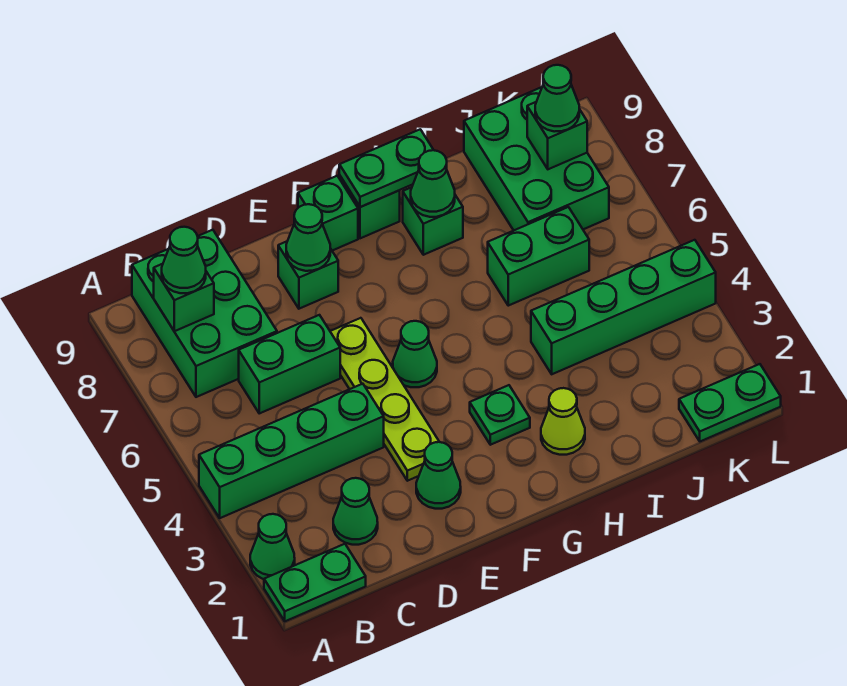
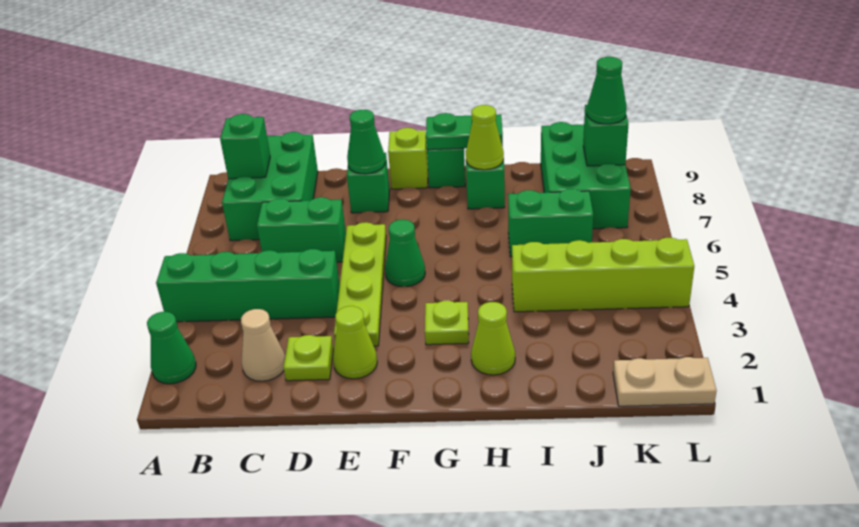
green plate A1:B1 level 1 -> none
green cone B8 level 3 -> none
green cone C2 level 1 -> tan cone C2 level 1
none -> lime plate D2 level 1
green cone E2 level 1 -> lime cone E2 level 1
green brick F9 level 1 -> lime brick F9 level 1
green plate G3 level 1 -> lime plate G3 level 1
green cone H8 level 2 -> lime cone H8 level 2
green brick I4:L4 level 1 -> lime brick I4:L4 level 1
green plate K1:L1 level 1 -> tan plate K1:L1 level 1

